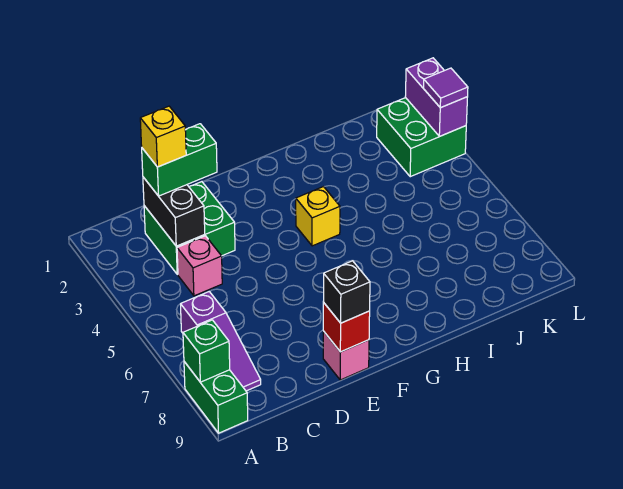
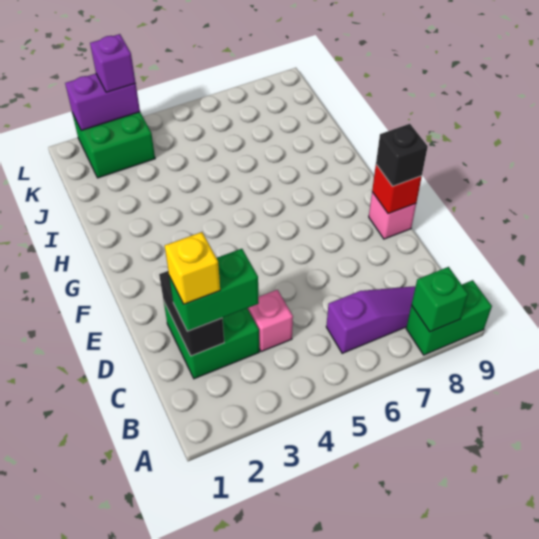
black brick C2:C3 level 2 -> black brick C2:D2 level 2
green brick C2:D2 level 3 -> green brick C2:C3 level 3
yellow brick G4 level 1 -> none
purple tile L3 level 3 -> purple brick L3 level 3

